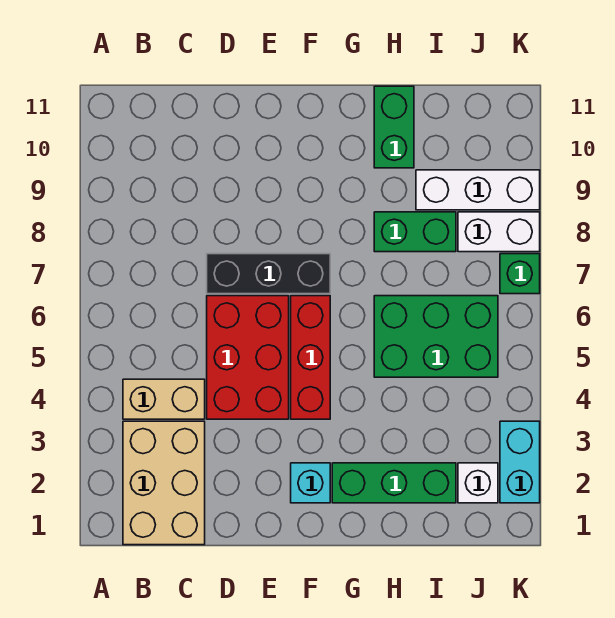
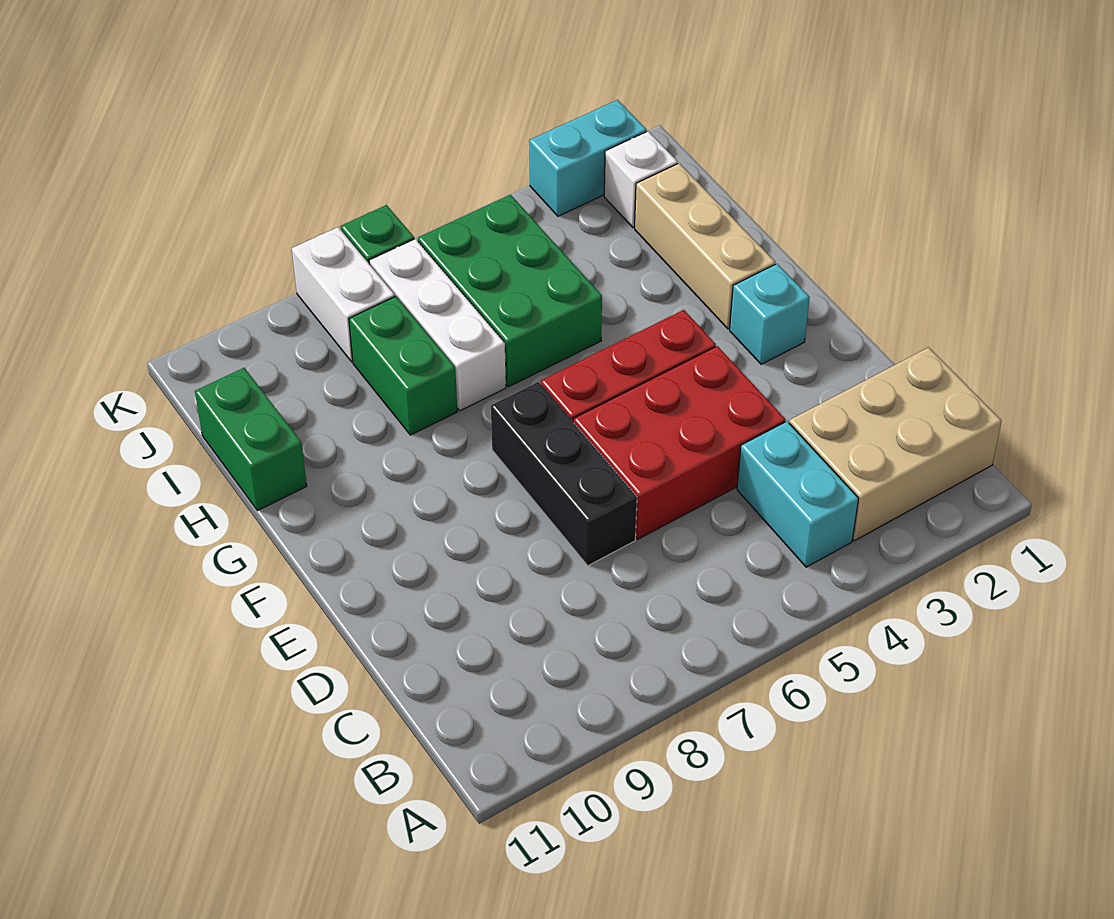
tan brick B4:C4 level 1 -> cyan brick B4:C4 level 1
green brick G2:I2 level 1 -> tan brick G2:I2 level 1
green brick H10:H11 level 1 -> green brick H11:I11 level 1
white brick I9:K9 level 1 -> white brick H7:J7 level 1

